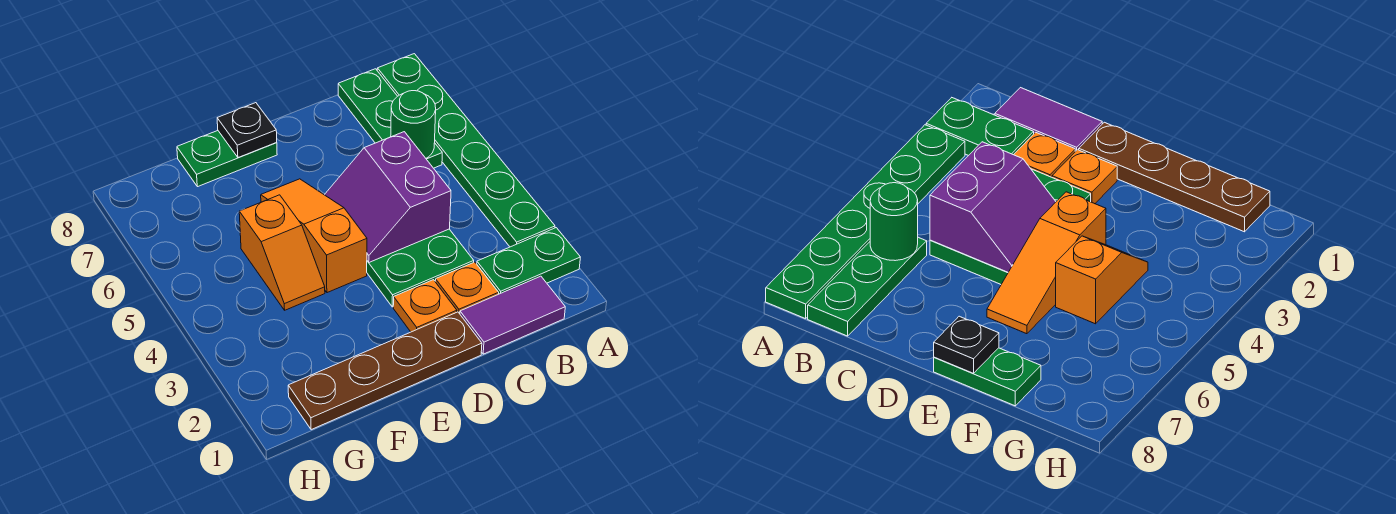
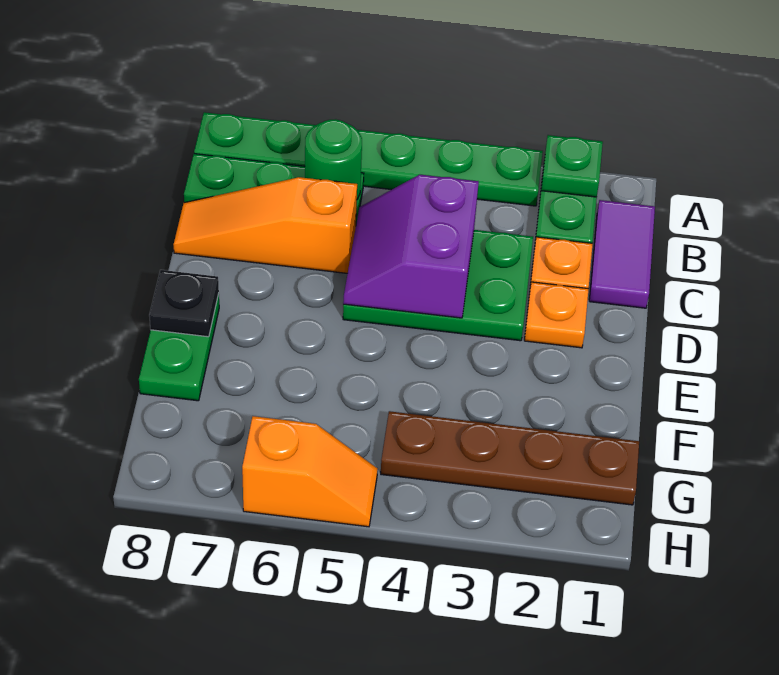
none -> green plate A2 level 2
purple slope C4:D5 level 2 top C -> purple slope C4:D5 level 2 top 4
brown plate D1:G1 level 1 -> brown plate G1:G4 level 1
orange slope E4:E6 level 1 top 4 -> orange slope C6:C8 level 1 top 6
orange slope F4:F5 level 1 top 5 -> orange slope H5:H6 level 1 top 6

